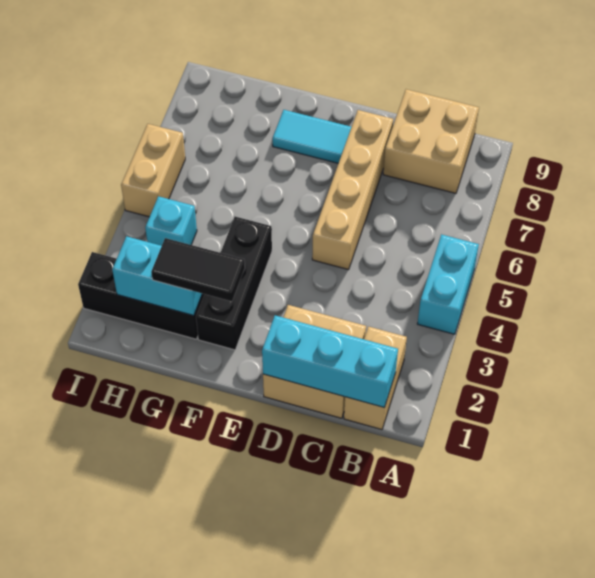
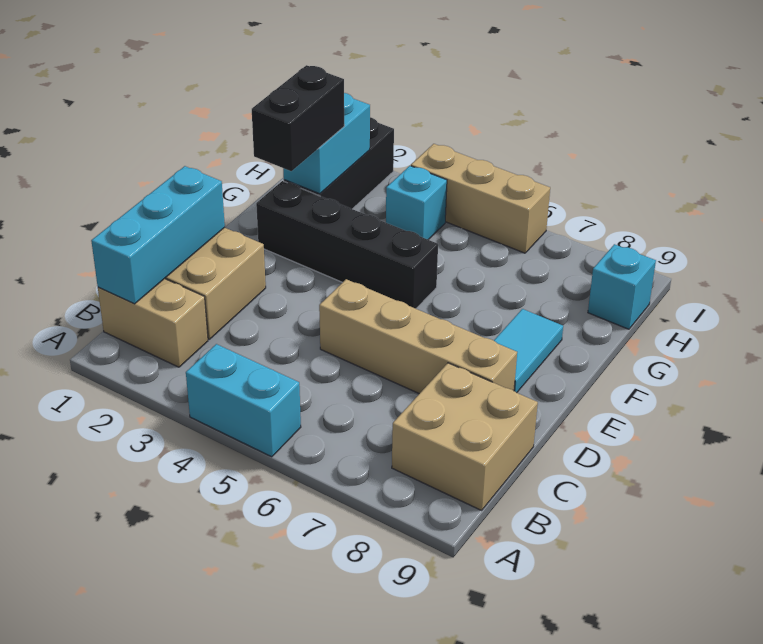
black brick F2:F4 level 1 -> black brick F2:F5 level 1
black tile F2:G2 level 3 -> black brick F2:G2 level 3
none -> cyan brick H9 level 1
tan brick I5:I6 level 1 -> tan brick I4:I6 level 1

